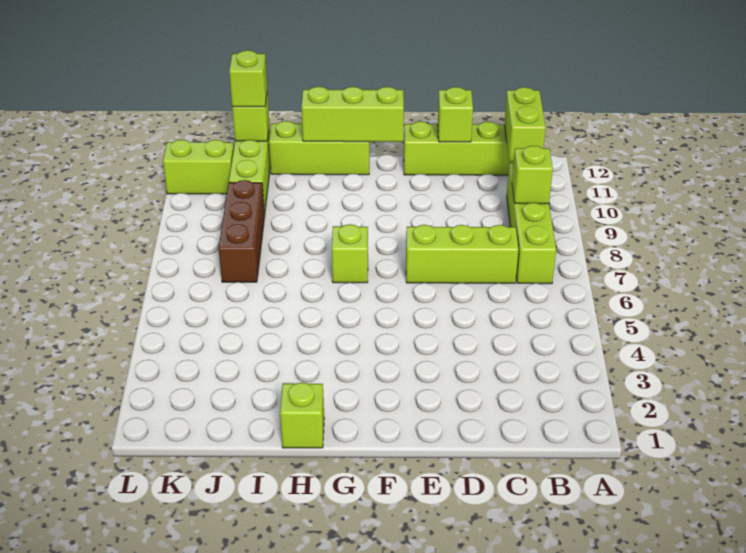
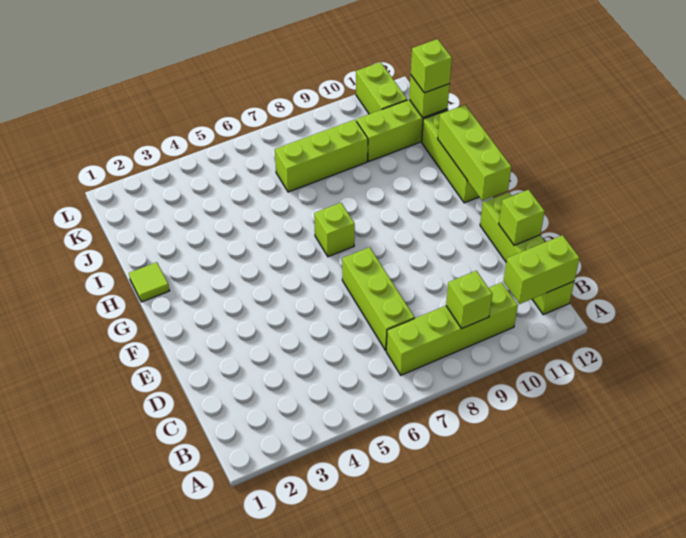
lime brick H1 level 1 -> lime tile H1 level 1
brown brick J7:J9 level 1 -> lime brick J7:J9 level 1

